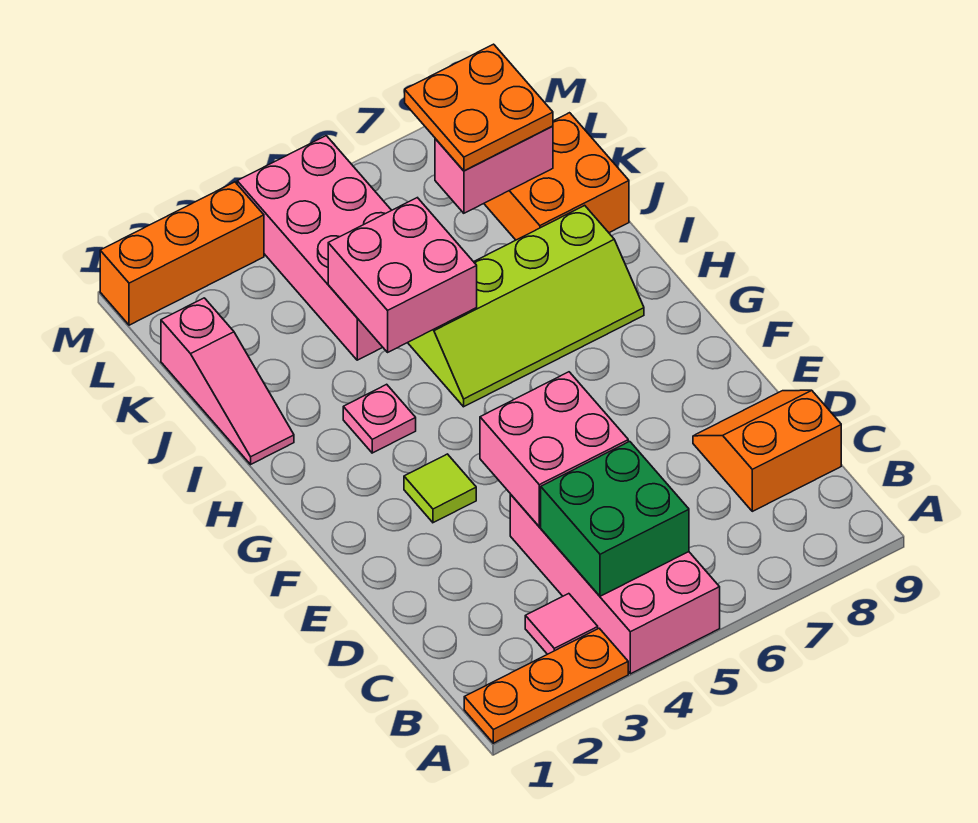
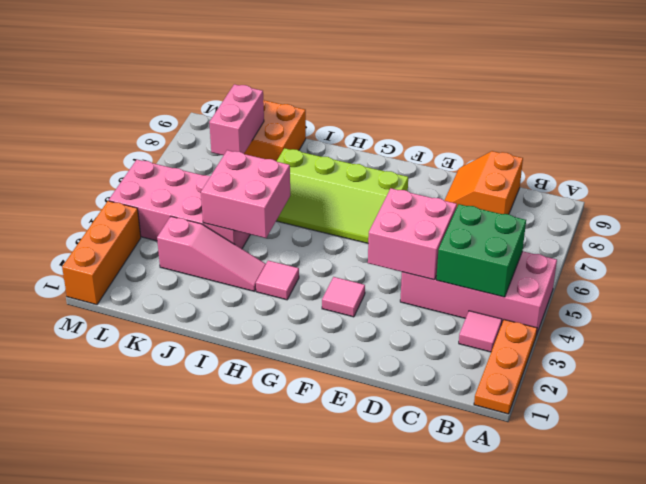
lime tile F3 level 1 -> pink tile F3 level 1
pink plate H3 level 1 -> pink tile H3 level 1
lime slope H5:I8 level 1 top I -> lime slope F6:I7 level 1 top 7
pink slope I1:K1 level 1 top K -> pink slope I3:K3 level 1 top K
orange plate K7:L8 level 3 -> none

